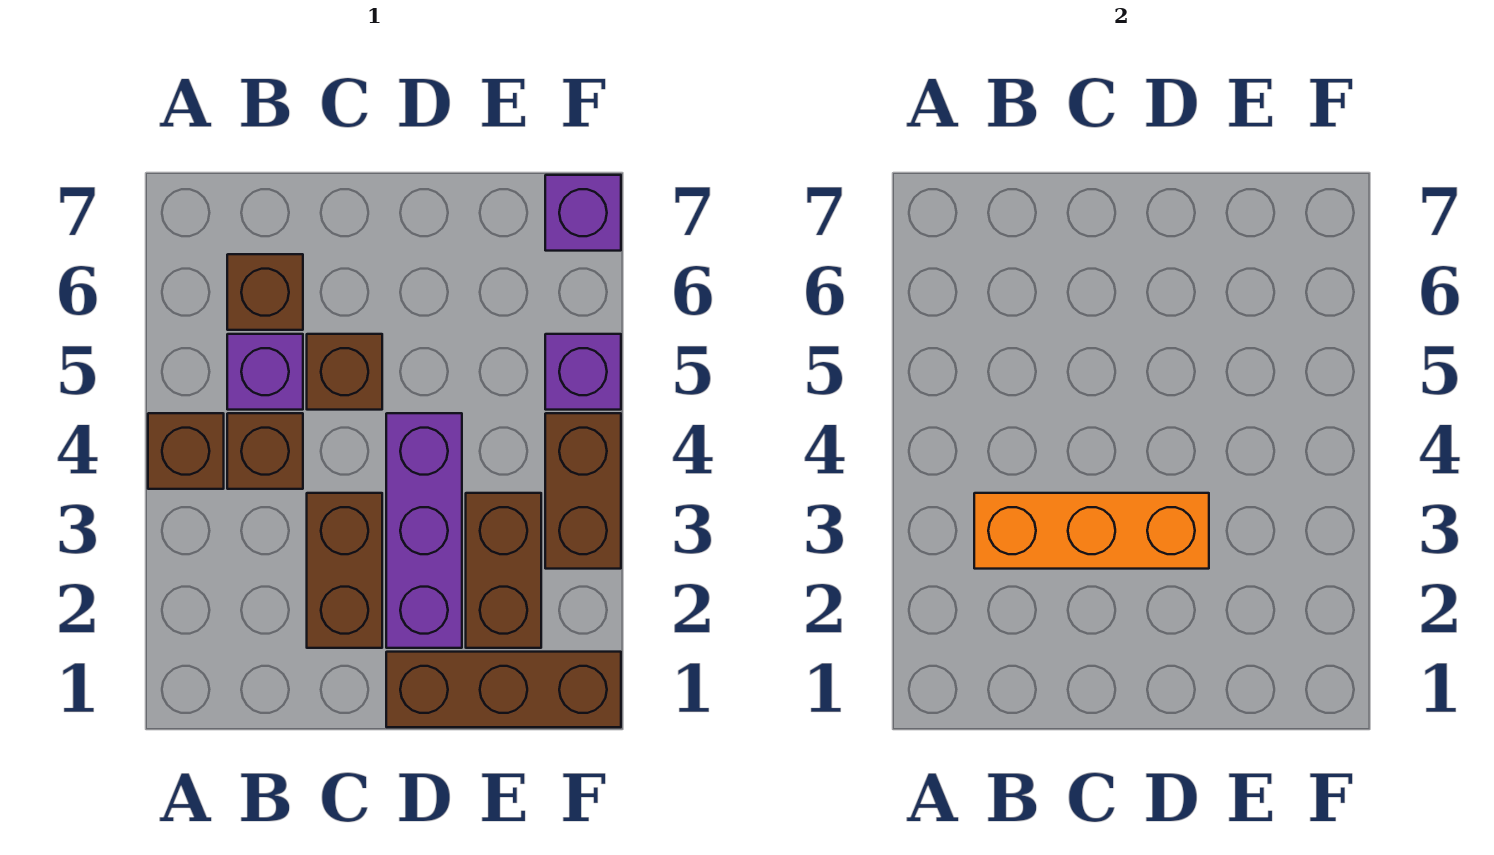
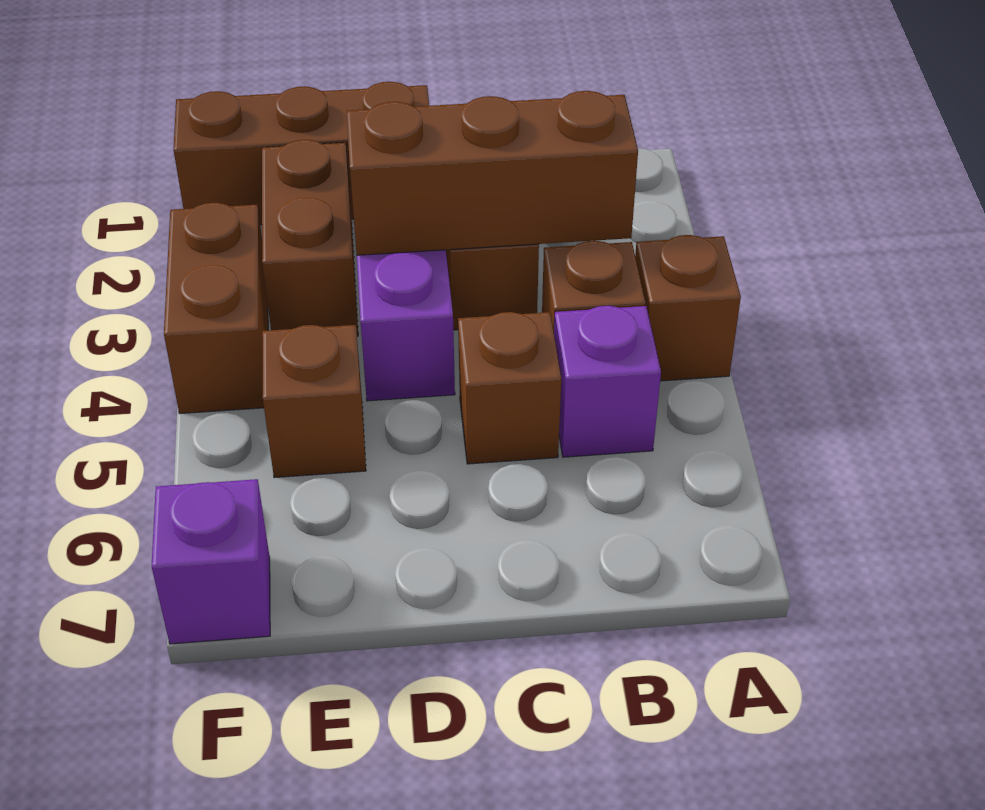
orange brick B3:D3 level 2 -> brown brick B3:D3 level 2
brown brick B6 level 1 -> brown brick E5 level 1
purple brick F5 level 1 -> none

